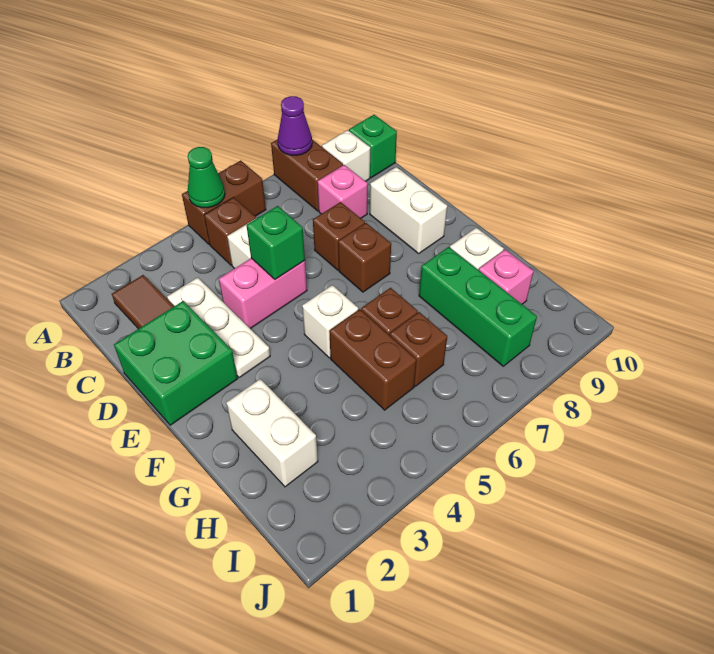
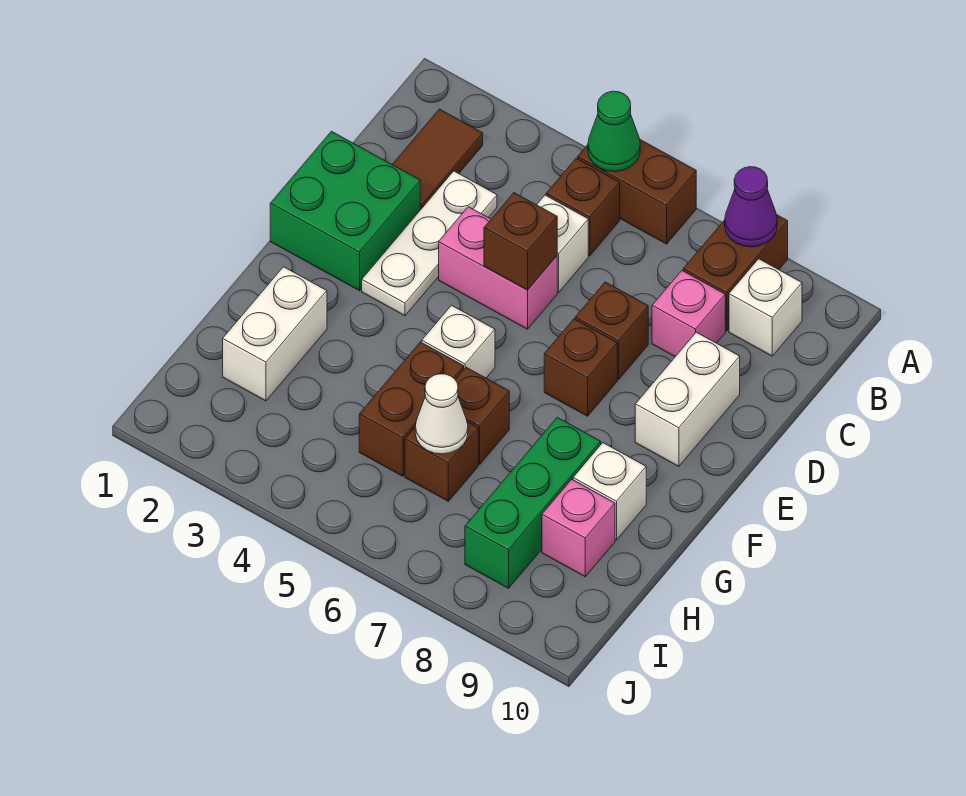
green brick B10 level 1 -> none
green brick D5 level 2 -> brown brick D5 level 2
none -> white cone H6 level 2

